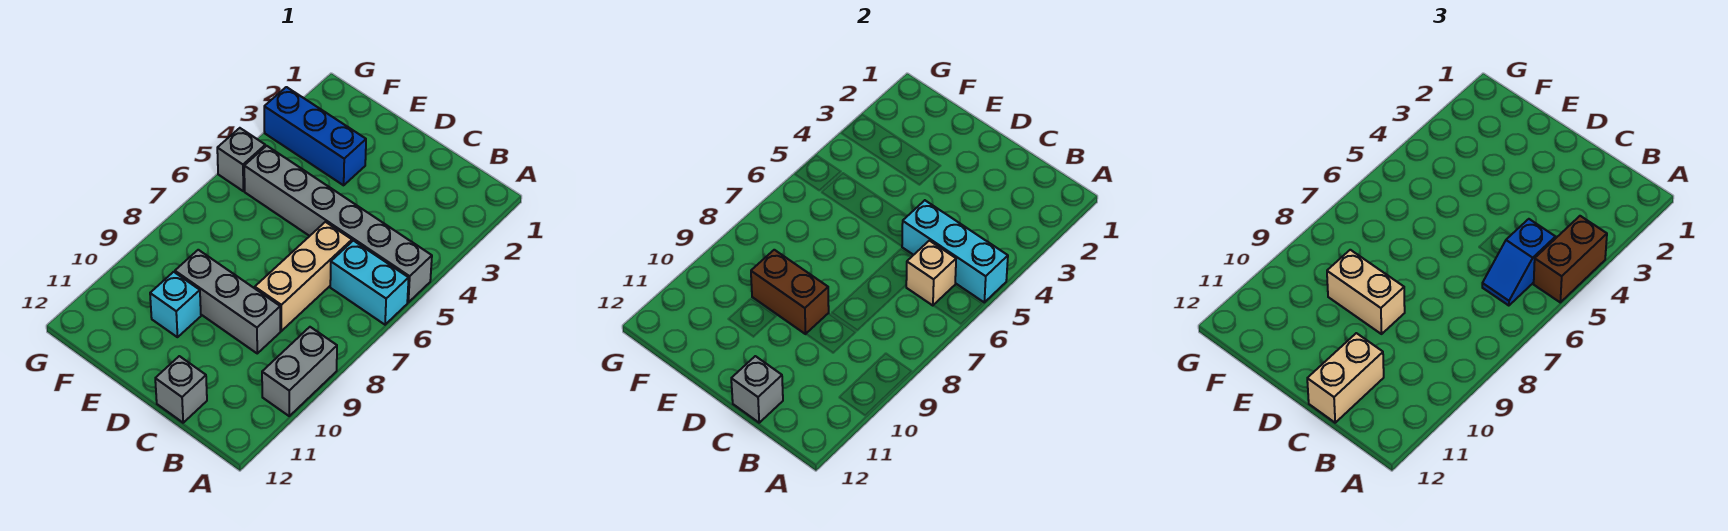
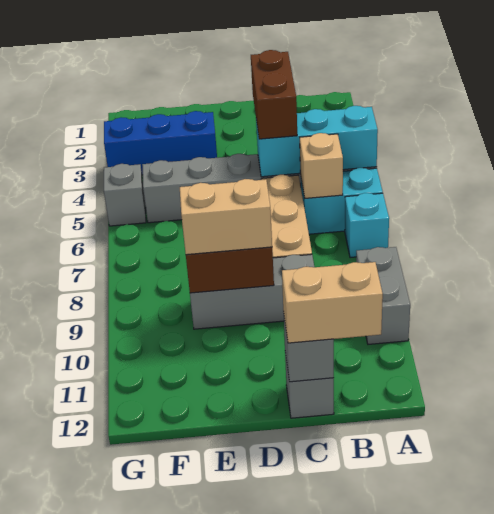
brown brick A4:A5 level 3 -> brown brick C4:C5 level 3
blue slope B5:B6 level 3 top 5 -> none
tan brick C11:C12 level 3 -> tan brick B12:C12 level 3
cyan brick E10 level 1 -> cyan brick A7 level 1

